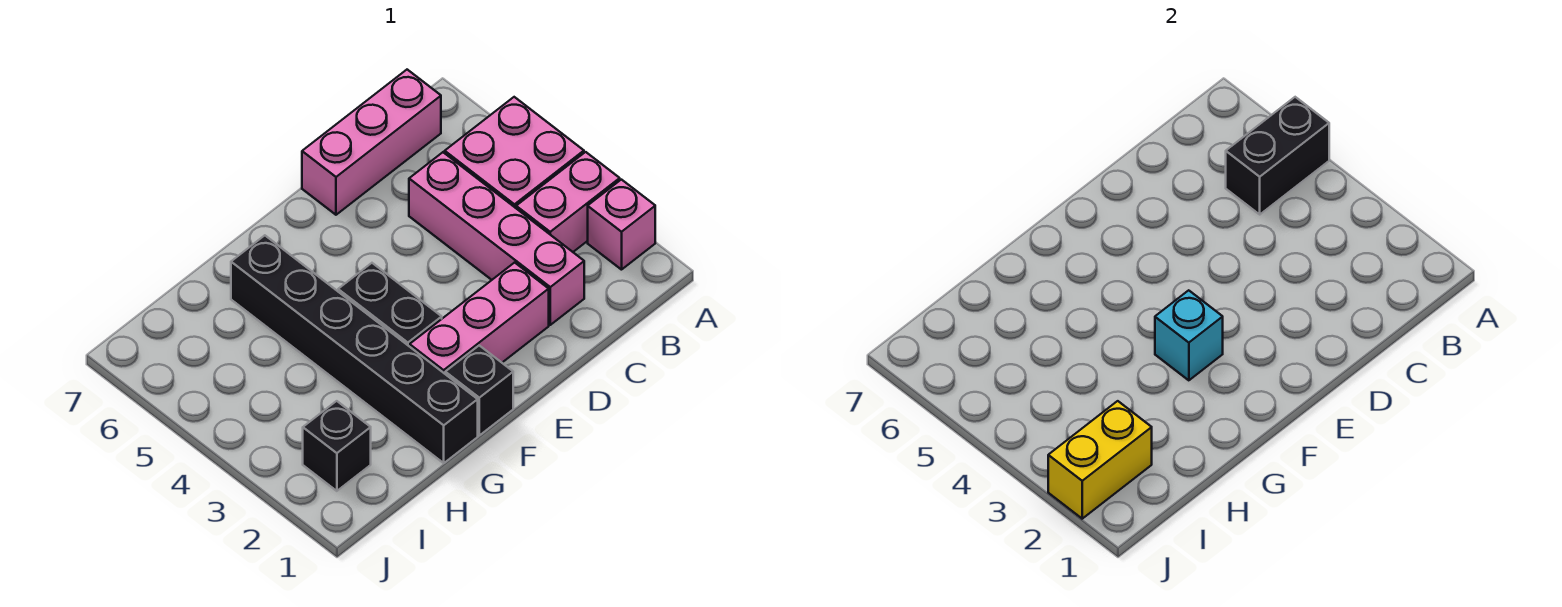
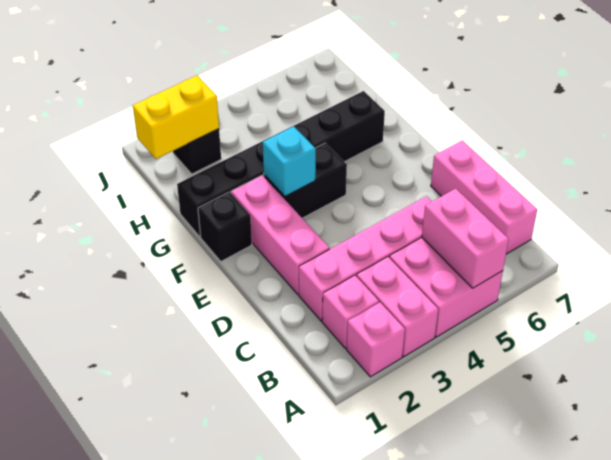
black brick A5:B5 level 2 -> pink brick A5:B5 level 2
none -> pink brick B2 level 1
yellow brick I2:J2 level 2 -> yellow brick I1:I2 level 2

